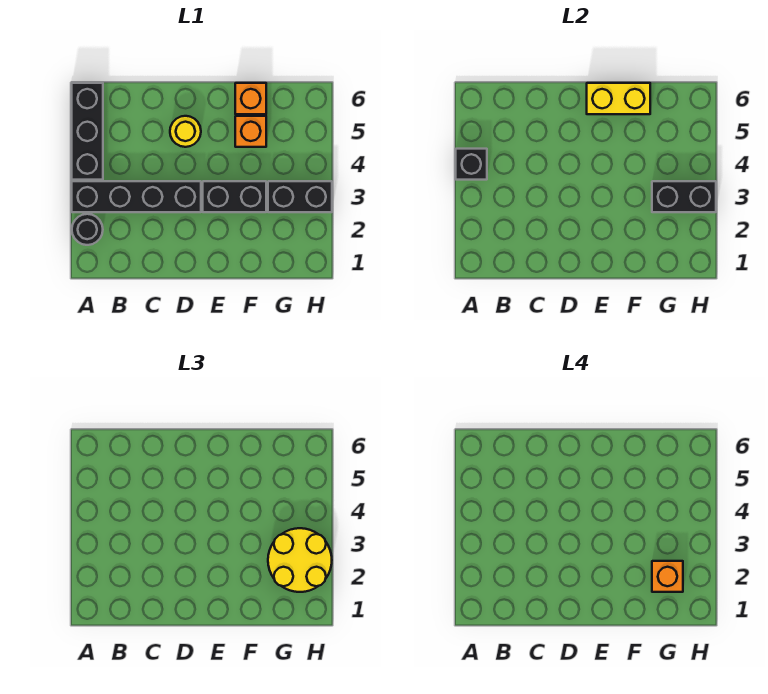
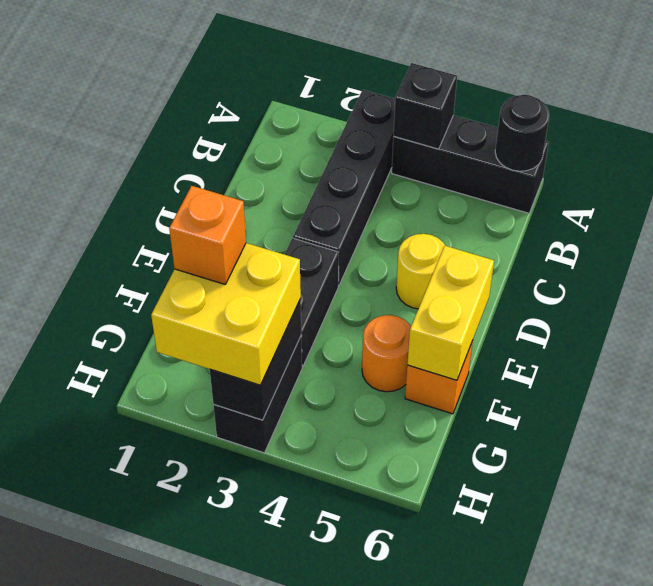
black round brick A2 level 1 -> black round brick A6 level 2
orange brick F5 level 1 -> orange round brick F5 level 1
yellow round brick G2:H3 level 3 -> yellow brick G2:H3 level 3

